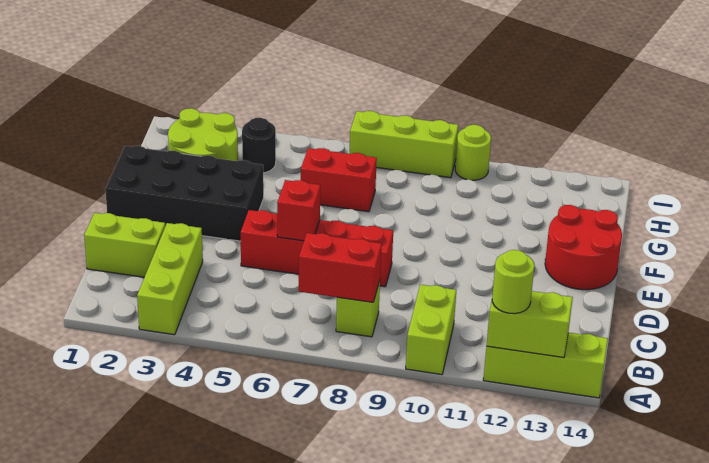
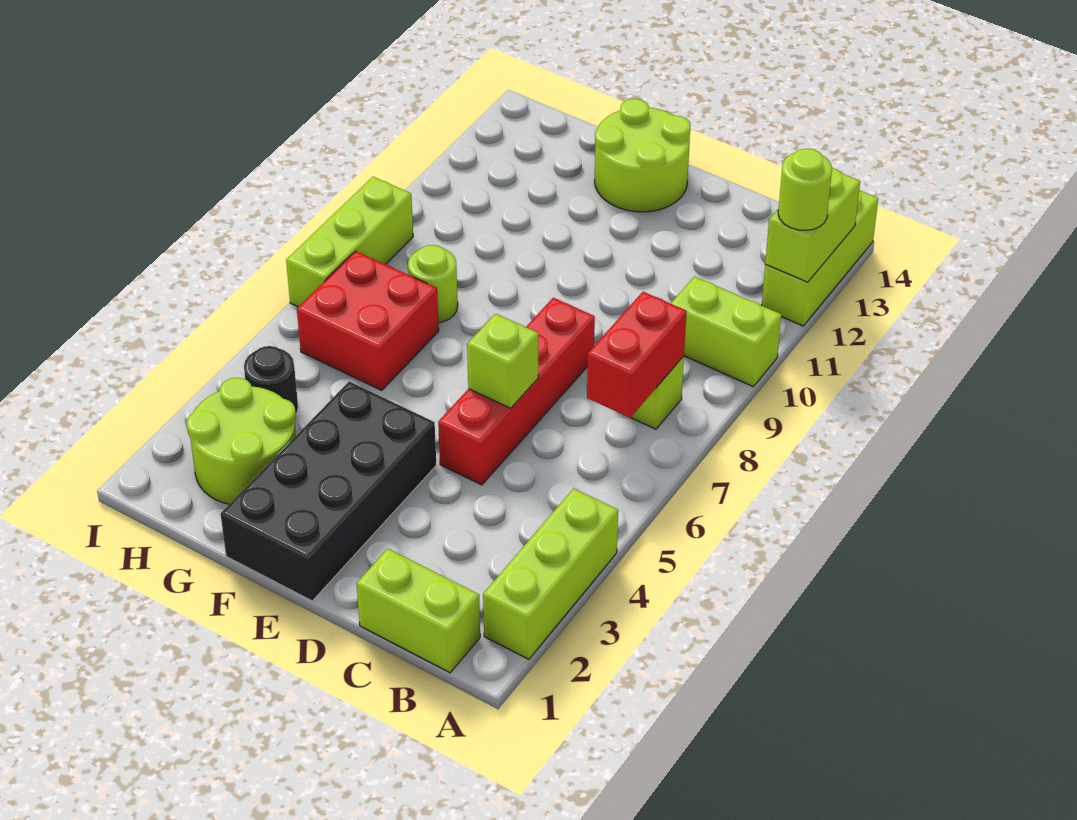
lime brick A3:C3 level 1 -> lime brick A2:A4 level 1
lime brick C1:C2 level 1 -> lime brick B1:C1 level 1
red brick D6 level 2 -> lime brick D6 level 2
red round brick E13:F14 level 1 -> lime round brick E13:F14 level 1
red brick G6:G7 level 1 -> red brick G6:H7 level 1
lime round brick I10 level 1 -> lime round brick G8 level 1

